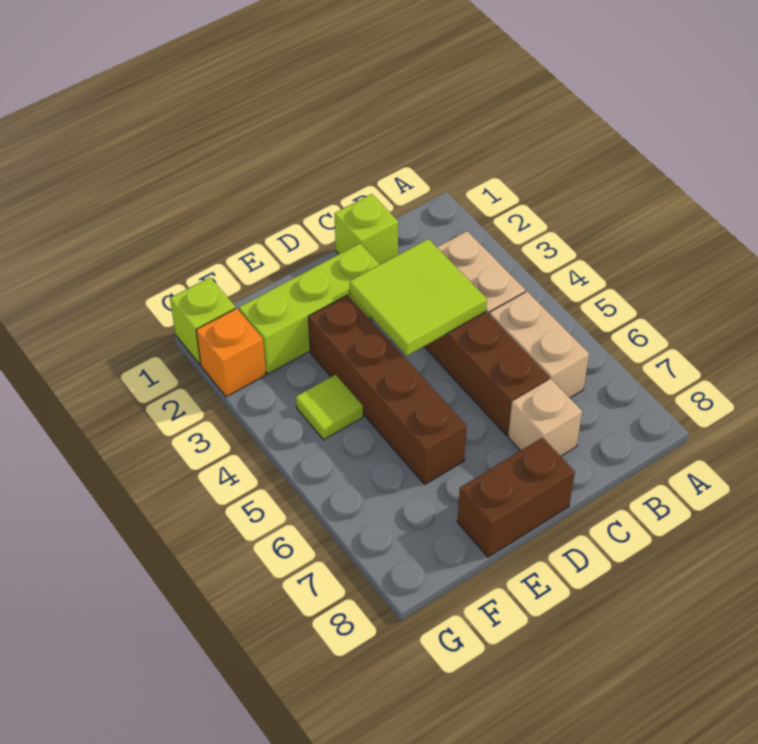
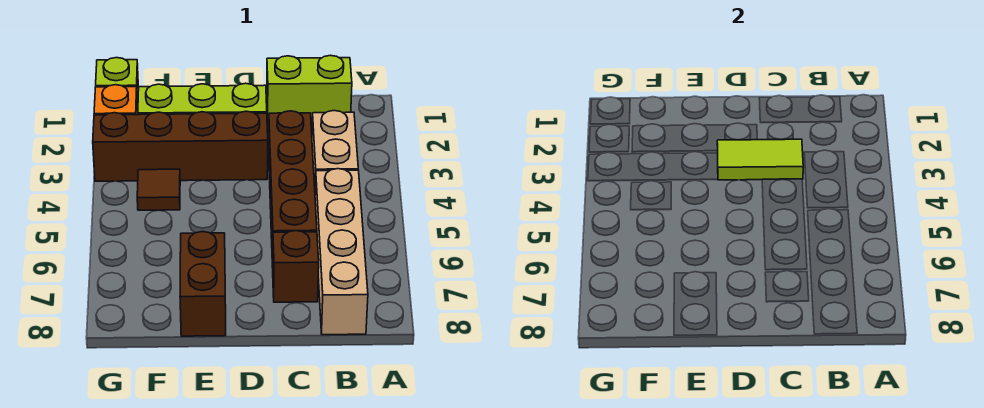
tan brick B5:B6 level 1 -> tan brick B5:B8 level 1
lime brick C1 level 1 -> lime brick B1:C1 level 1
lime tile C3:D4 level 2 -> lime tile C3:D3 level 2
tan brick C7 level 1 -> brown brick C7 level 1
brown brick D8:E8 level 1 -> brown brick E7:E8 level 1
brown brick E3:E6 level 1 -> brown brick D3:G3 level 1
lime tile F4 level 1 -> brown tile F4 level 1

